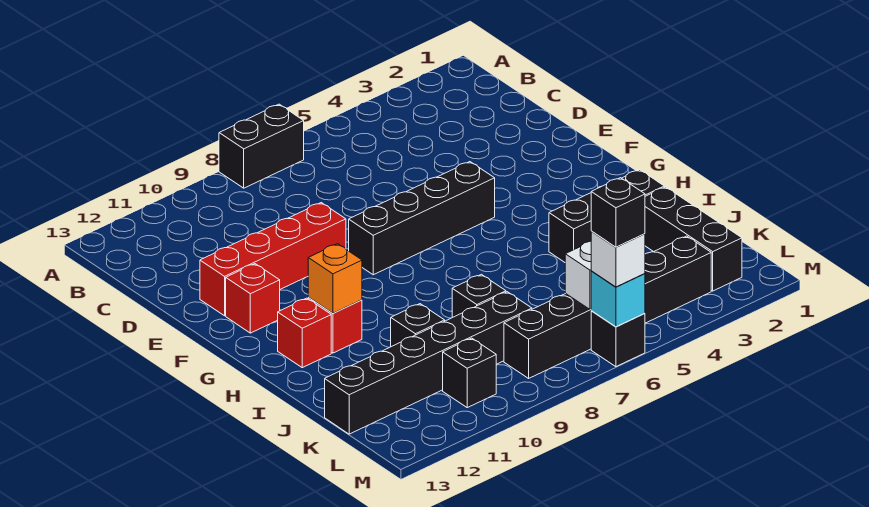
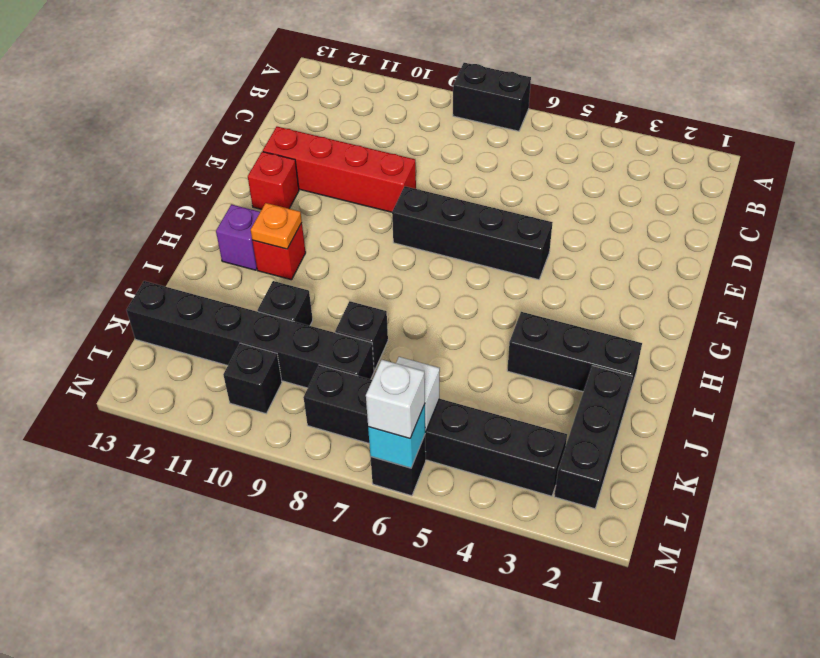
orange brick H11 level 2 -> orange plate H11 level 2
red brick H12 level 1 -> purple brick H12 level 1
black brick M6 level 4 -> none

